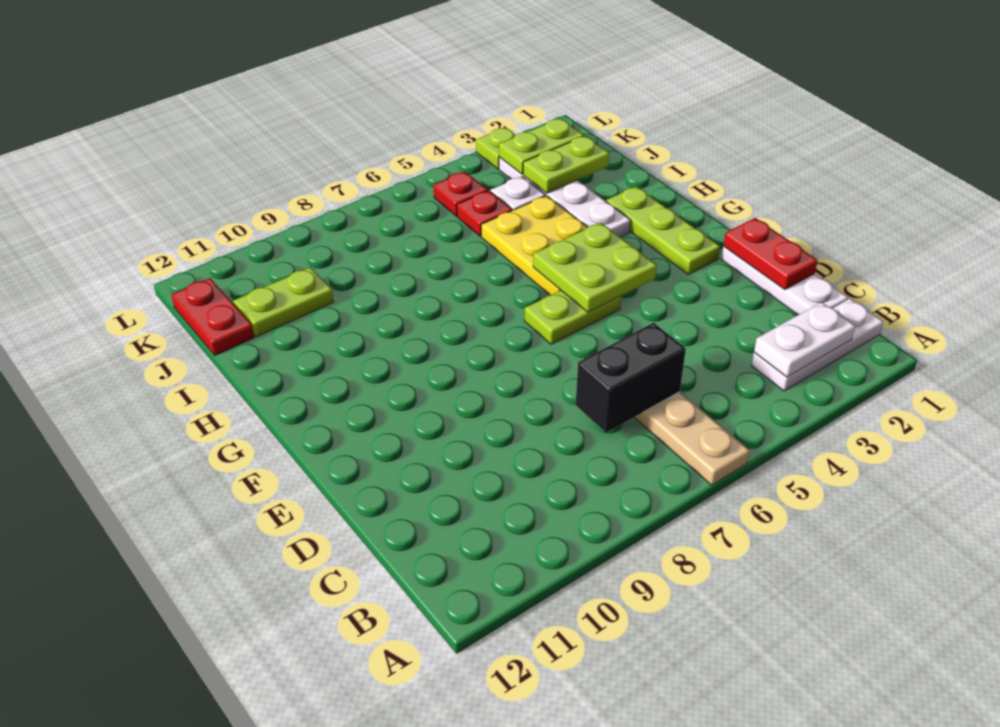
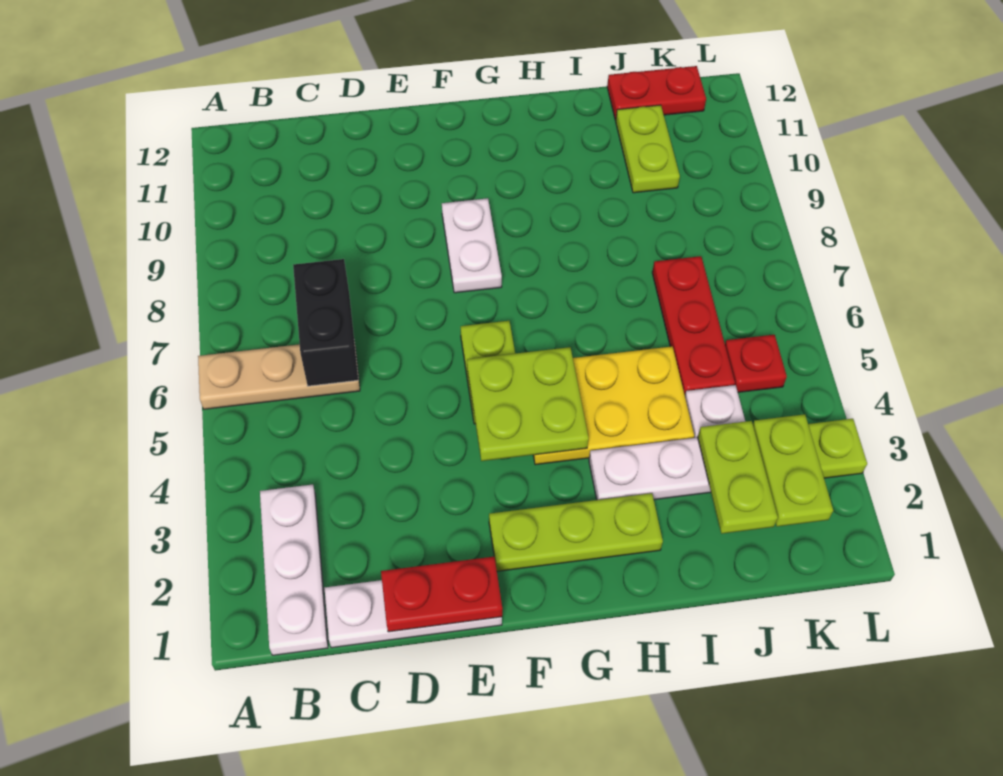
white plate B2:B3 level 2 -> white plate F8:F9 level 1
red plate J5 level 1 -> red plate J5:J7 level 1

